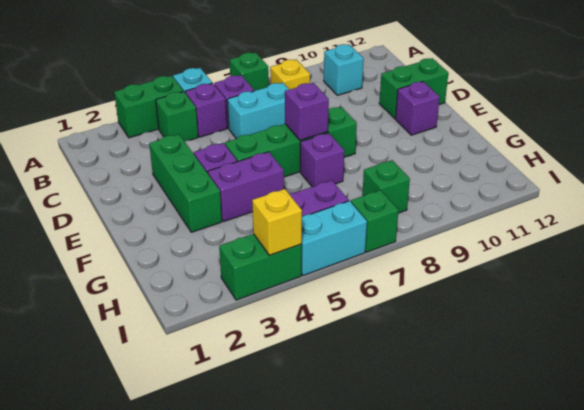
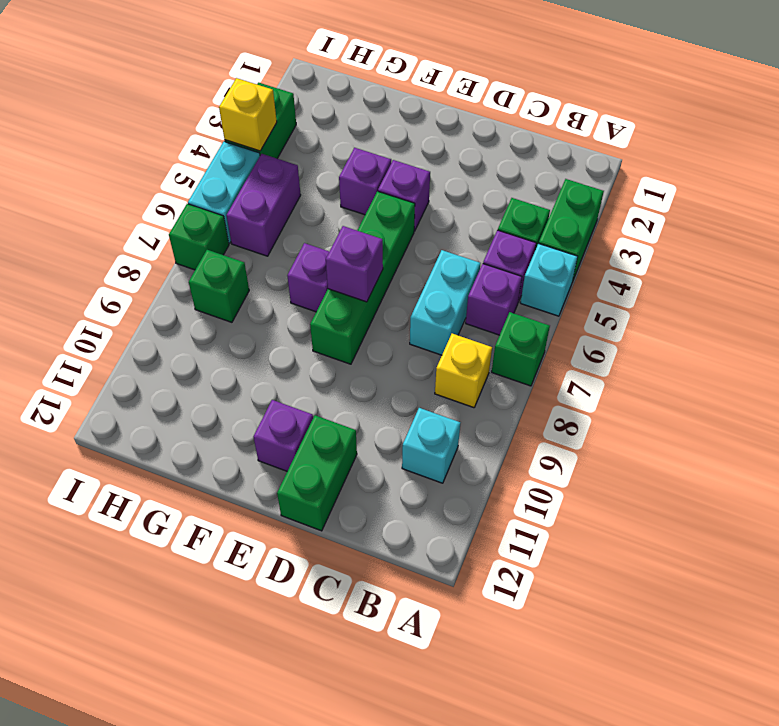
green brick D3:F3 level 1 -> none
purple brick F4:F5 level 1 -> purple brick F4 level 1

